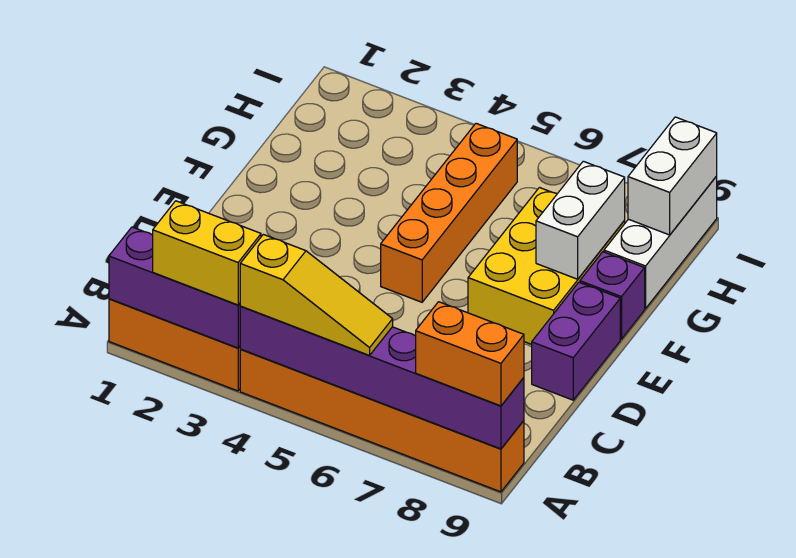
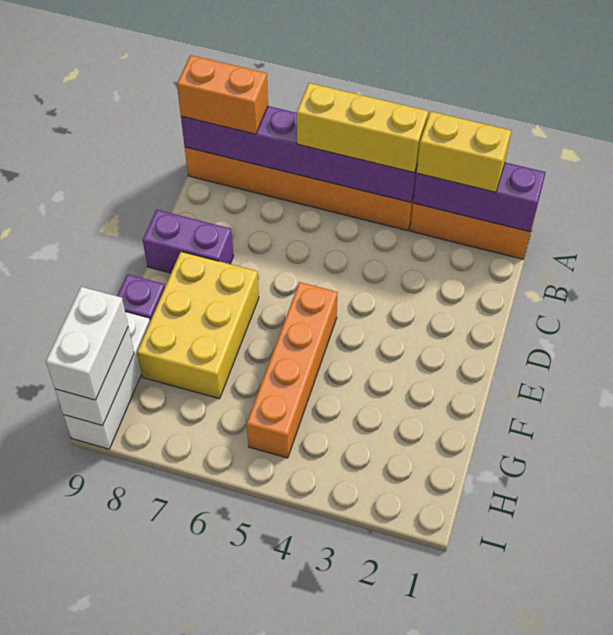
yellow slope A4:A6 level 3 top 4 -> yellow brick A4:A6 level 3
purple brick D9:E9 level 1 -> purple brick D8:D9 level 1
white brick F8:G8 level 2 -> white brick H9:I9 level 3

